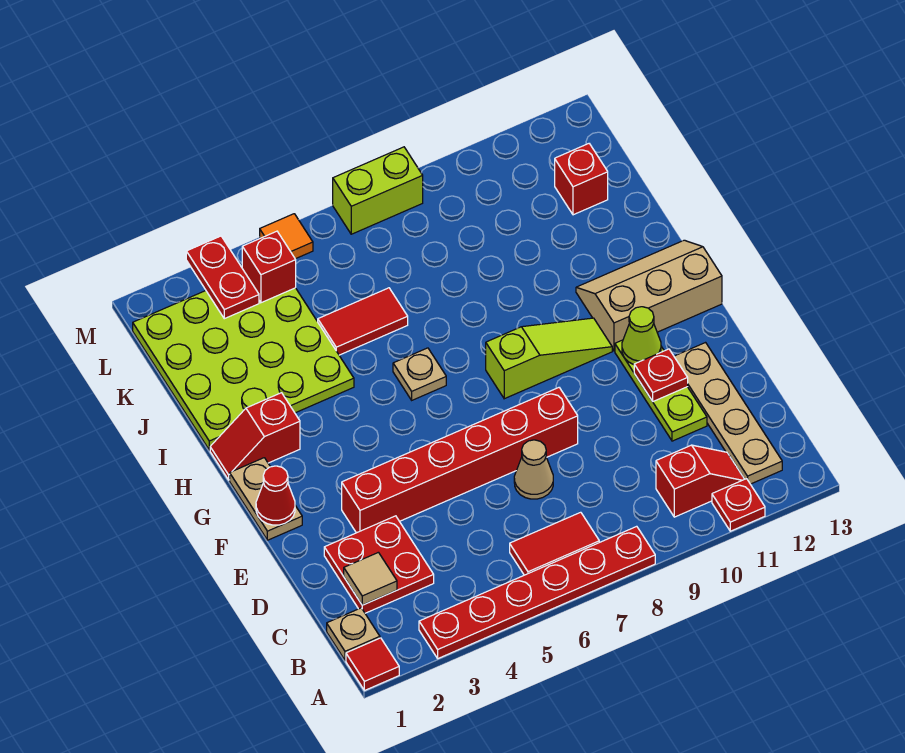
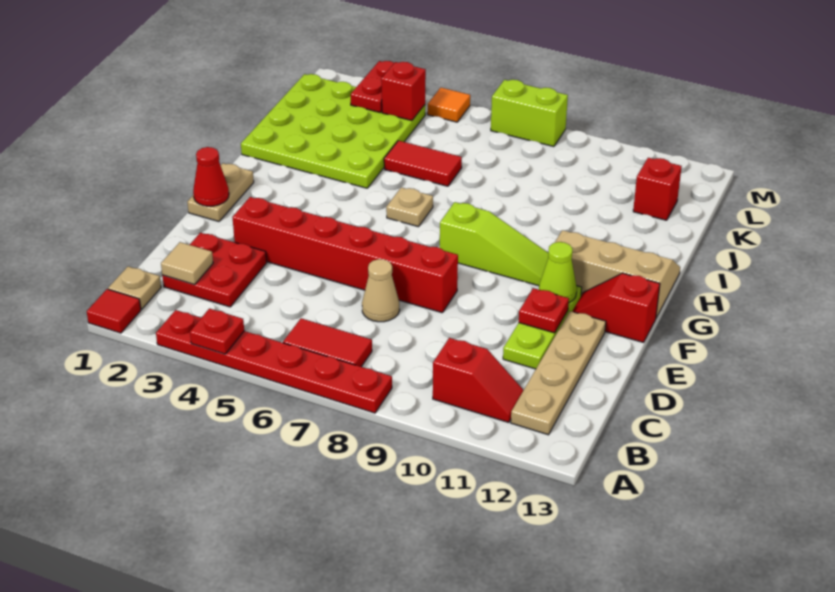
red plate A11 level 1 -> red plate A4 level 2
red slope H1:H2 level 1 top 2 -> red slope F12:F13 level 1 top 13

